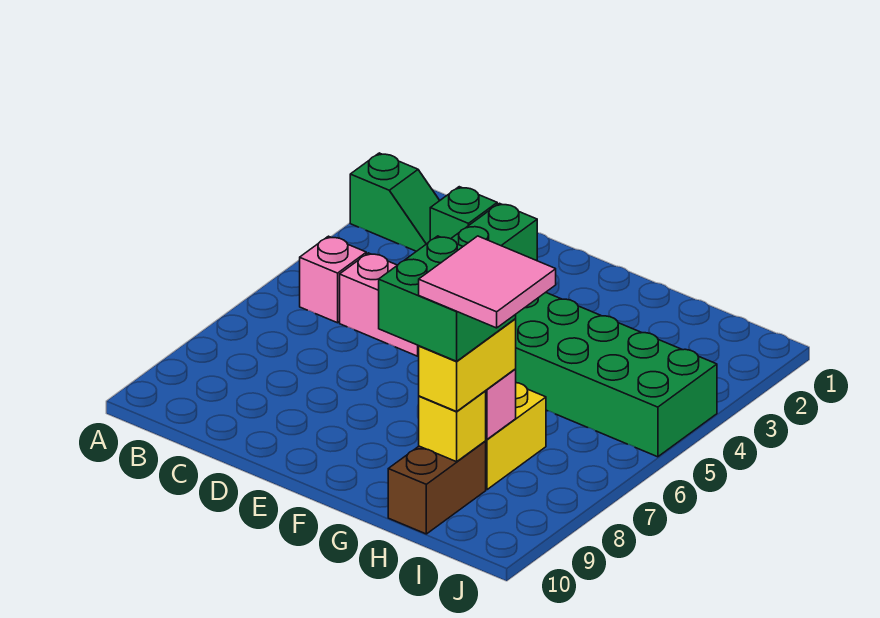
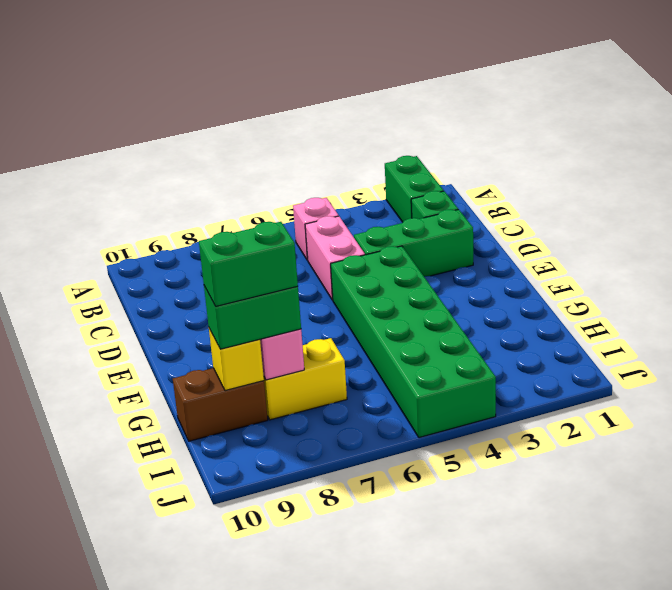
green slope A2:B2 level 1 top A -> green brick A2:B2 level 1
green brick G8:H9 level 4 -> green brick H8:H9 level 4
yellow brick H8:H9 level 3 -> green brick H8:H9 level 3
pink tile H8:I9 level 5 -> none

